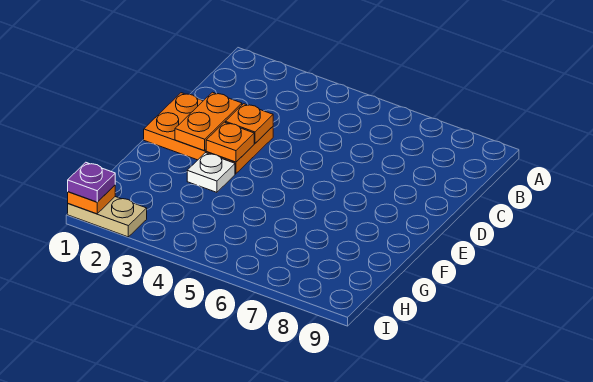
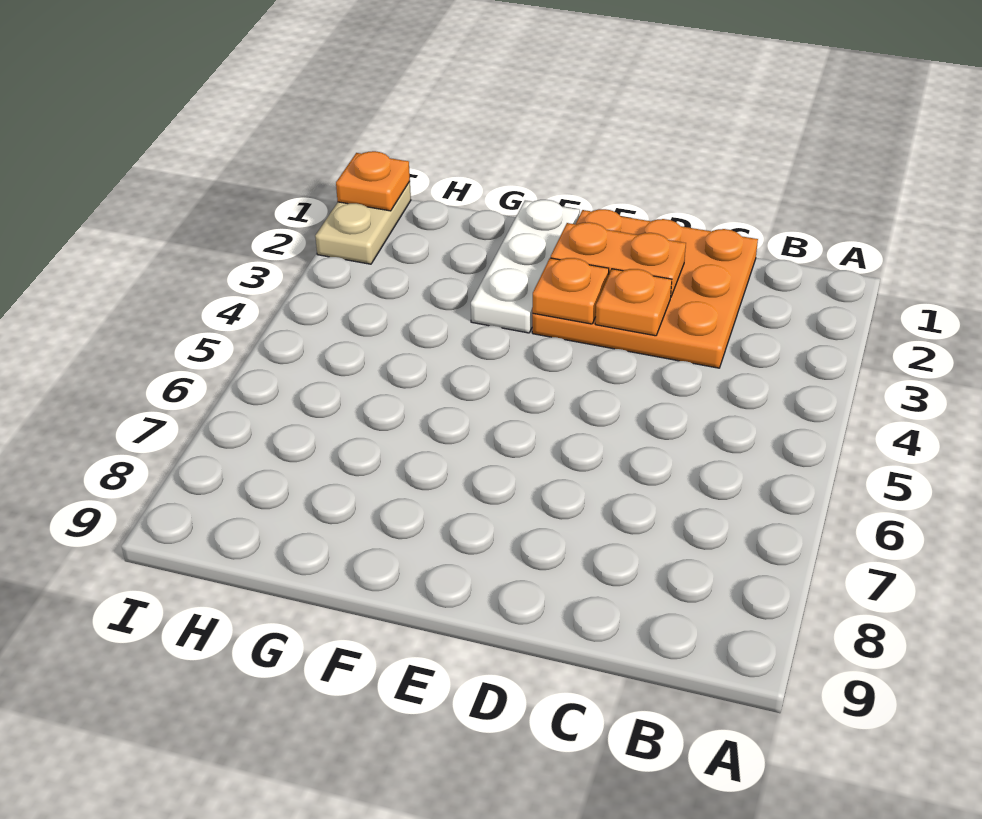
orange plate D1:E3 level 1 -> orange plate C1:E3 level 1
white plate F3 level 1 -> white plate F1:F3 level 1
purple plate I1 level 3 -> none

